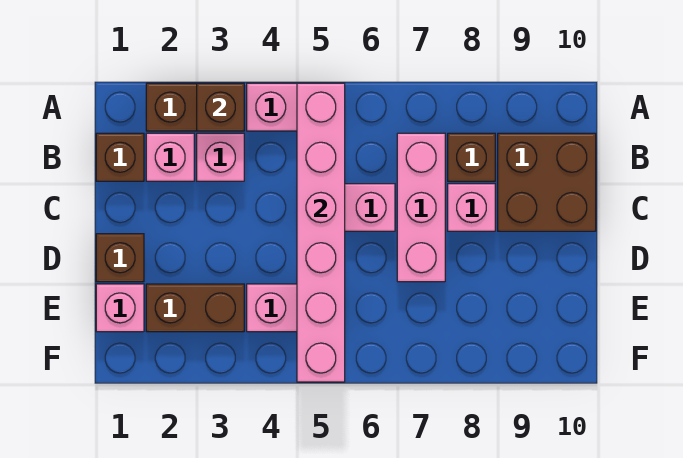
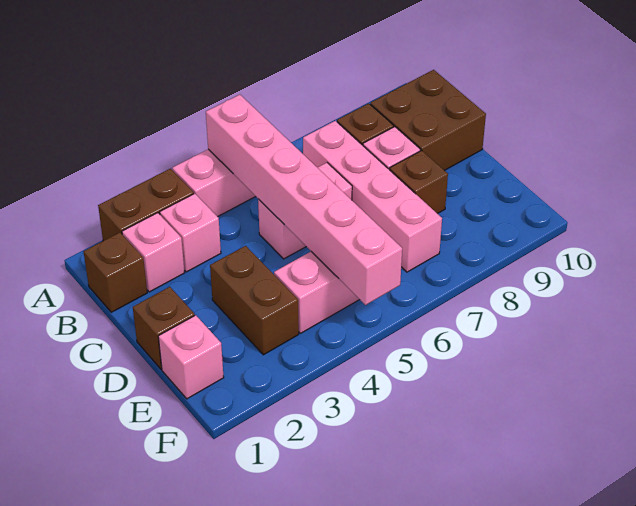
brown brick A3 level 2 -> brown brick D8 level 1
pink brick B7:D7 level 1 -> pink brick B7:E7 level 1
brown brick E2:E3 level 1 -> brown brick D3:E3 level 1

